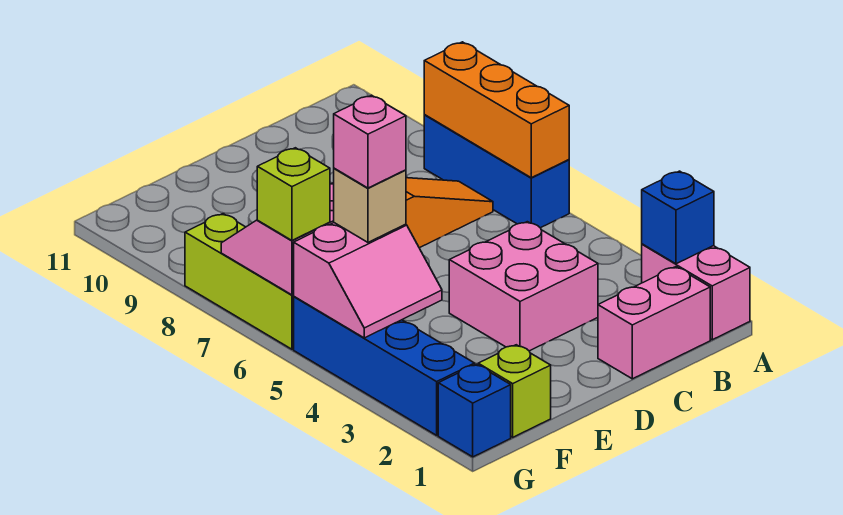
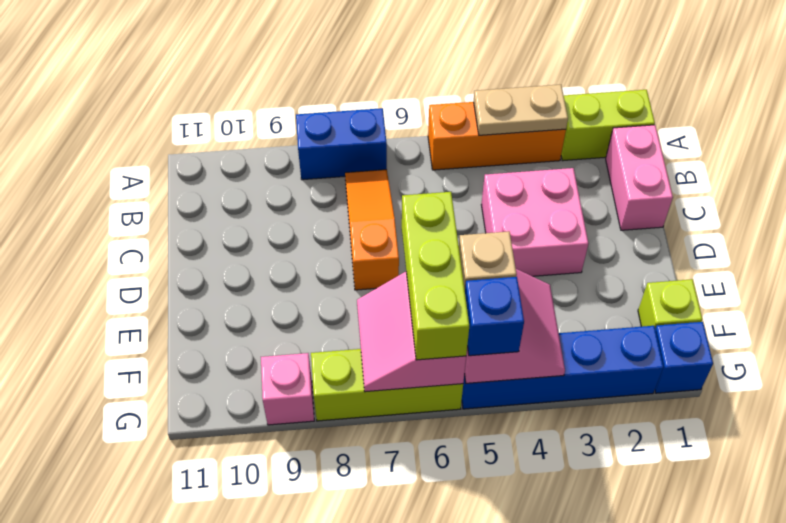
pink brick A1:A2 level 1 -> lime brick A1:A2 level 1
blue brick A2 level 2 -> blue brick G5 level 3
none -> tan plate A3:A4 level 2
blue brick A6:A8 level 1 -> blue brick A7:A8 level 1
orange brick A6:A8 level 2 -> orange brick A3:A5 level 1
pink brick F5 level 4 -> pink brick G9 level 1
lime brick G6 level 3 -> lime brick E6:G6 level 3

